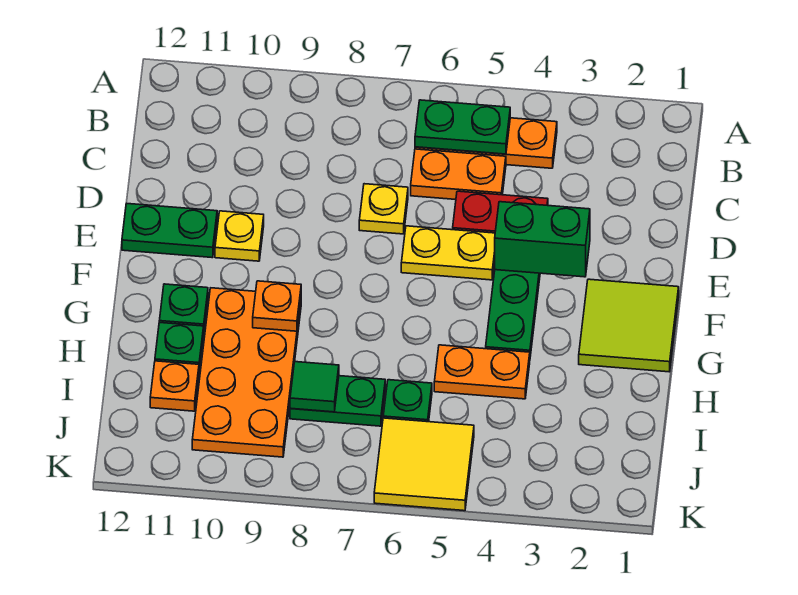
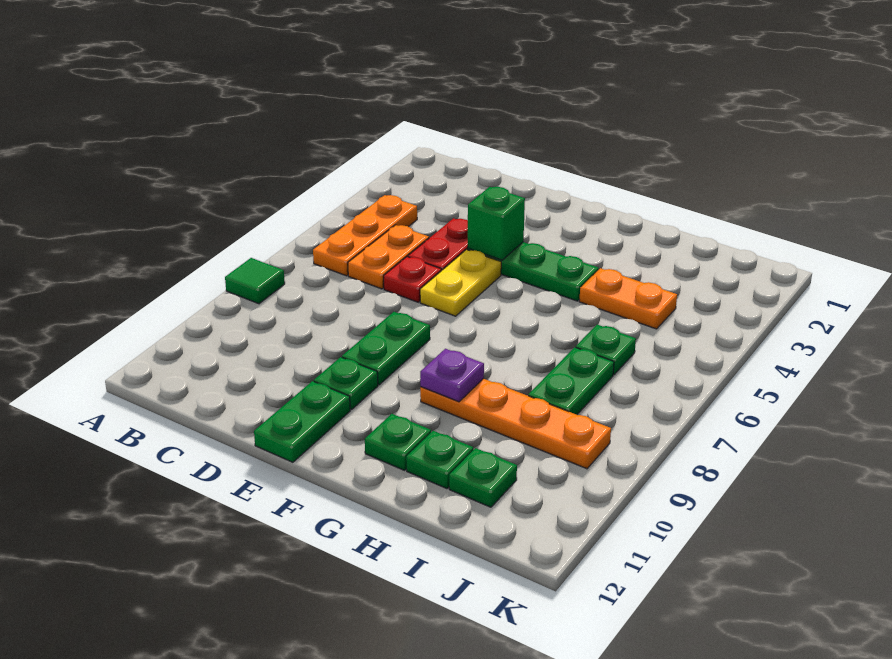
green plate B5:B6 level 2 -> green plate E8:E9 level 1
none -> red plate D6 level 1
yellow plate D7 level 1 -> none
green brick E3:E4 level 2 -> green brick E4 level 2
yellow plate E10 level 1 -> green plate E10 level 1
lime tile F1:G2 level 1 -> none
orange plate G9:J10 level 1 -> orange plate G9:J9 level 1
orange plate G9 level 2 -> purple plate G9 level 2
orange plate H4:H5 level 1 -> orange plate H4:I4 level 1
green tile I8 level 2 -> green tile A8 level 1
orange plate I11 level 1 -> green plate I11 level 1
yellow tile J5:K6 level 1 -> none

